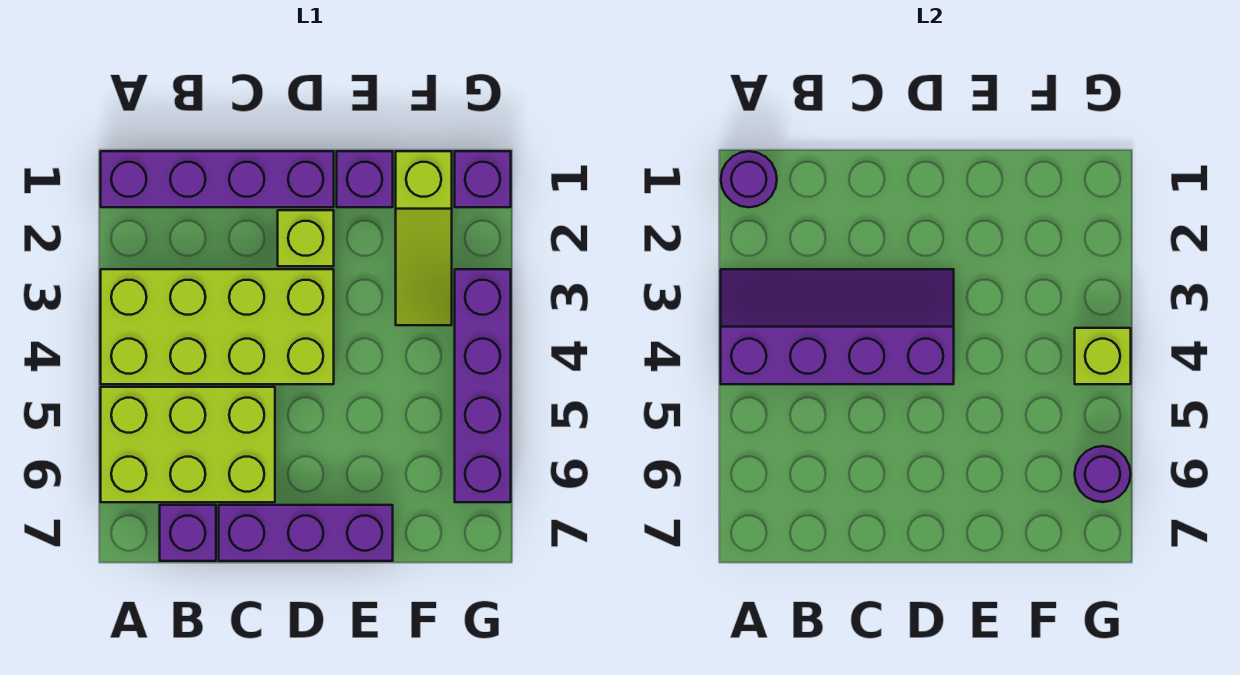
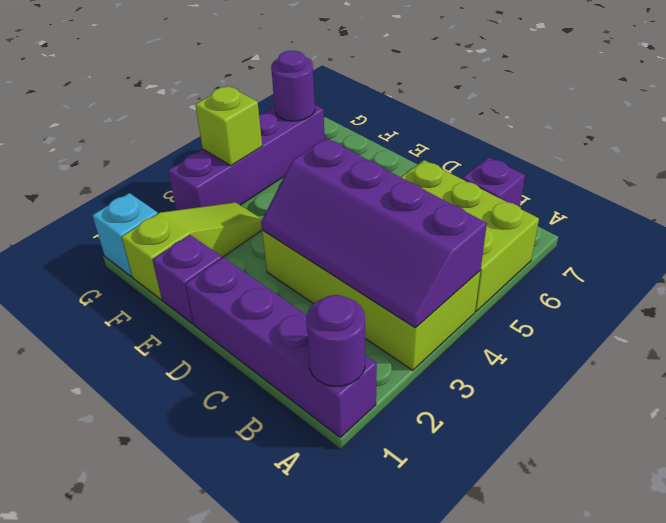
purple brick C7:E7 level 1 -> none
lime brick D2 level 1 -> none
purple brick G1 level 1 -> cyan brick G1 level 1

